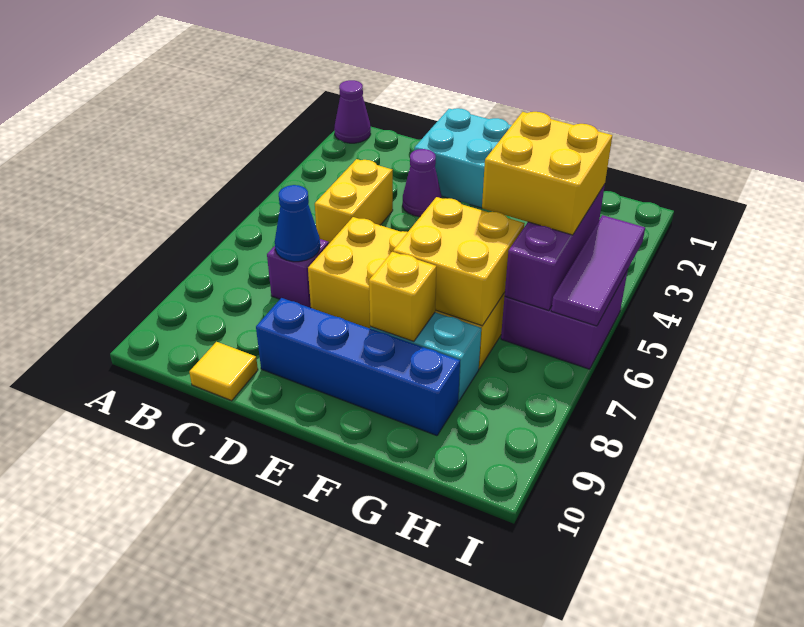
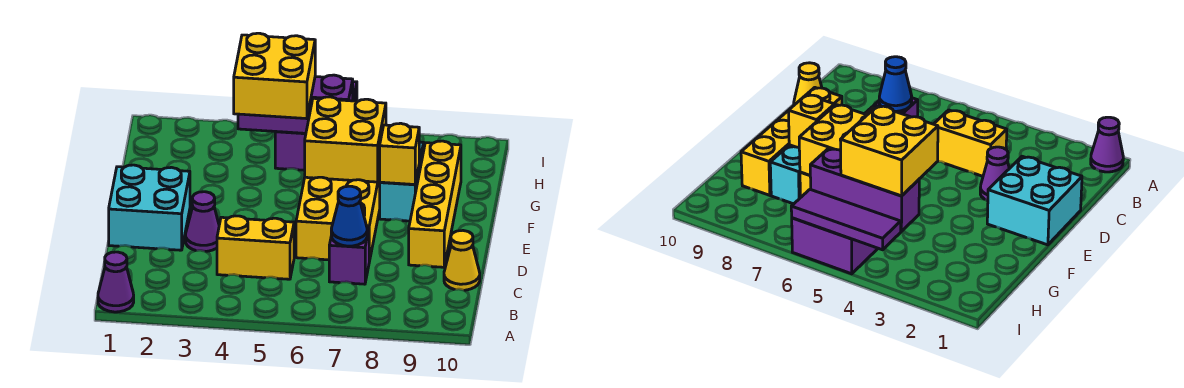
yellow tile C10 level 1 -> yellow cone C10 level 1
blue brick D9:G9 level 1 -> yellow brick D9:G9 level 1

